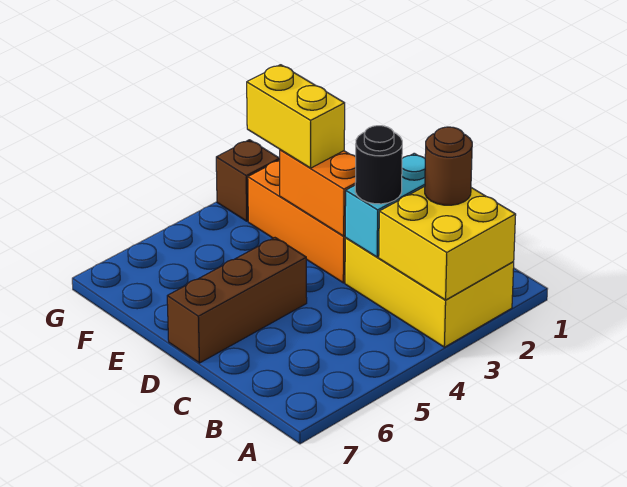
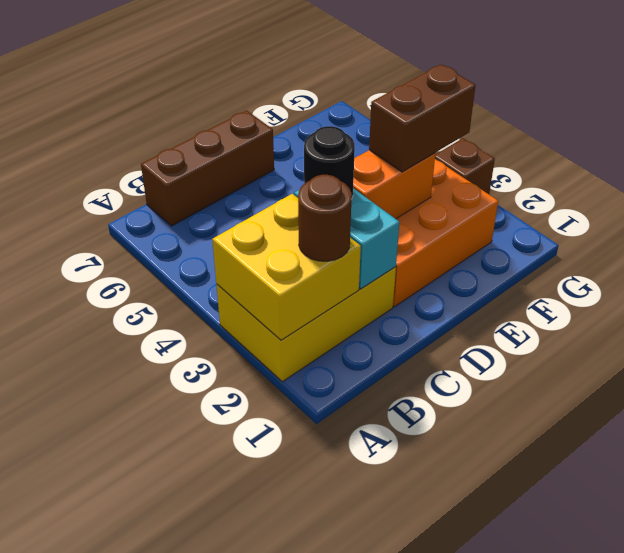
brown brick D5:D7 level 1 -> brown brick B7:D7 level 1
yellow brick E3:F3 level 3 -> brown brick E3:F3 level 3

